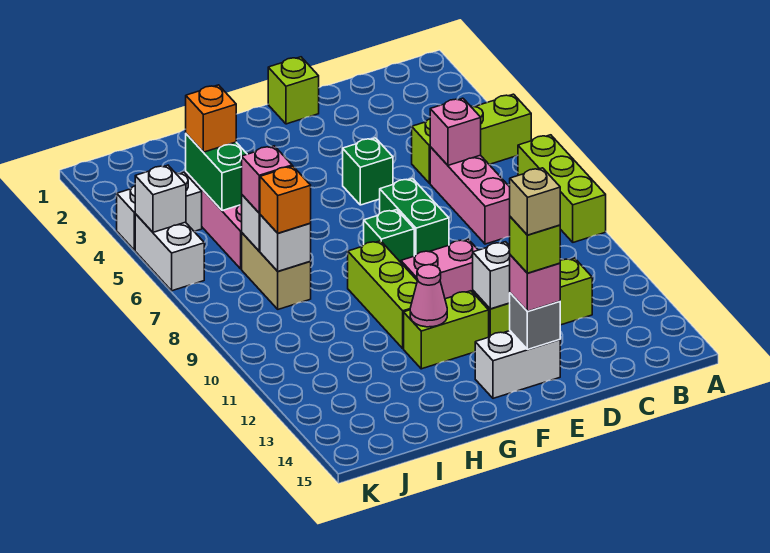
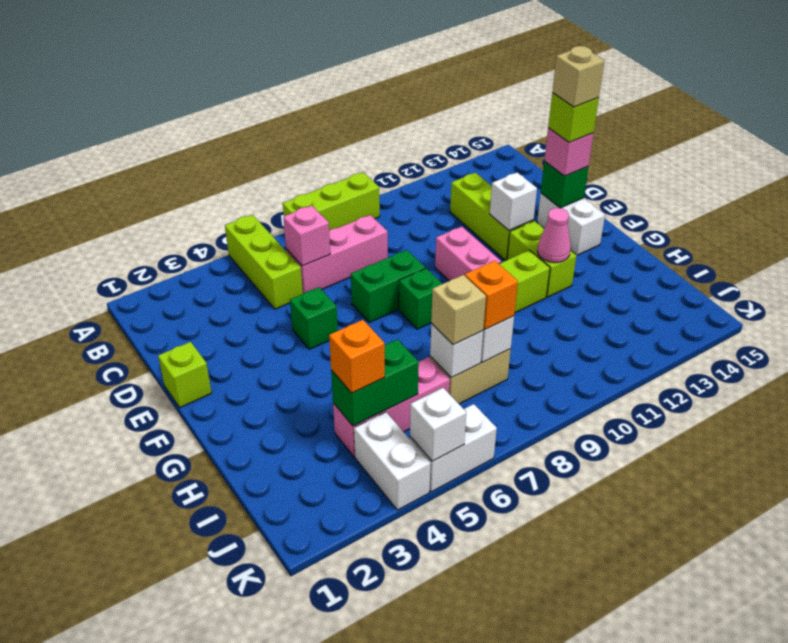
grey brick E14 level 2 -> green brick E14 level 2
pink brick I7 level 3 -> tan brick I7 level 3

